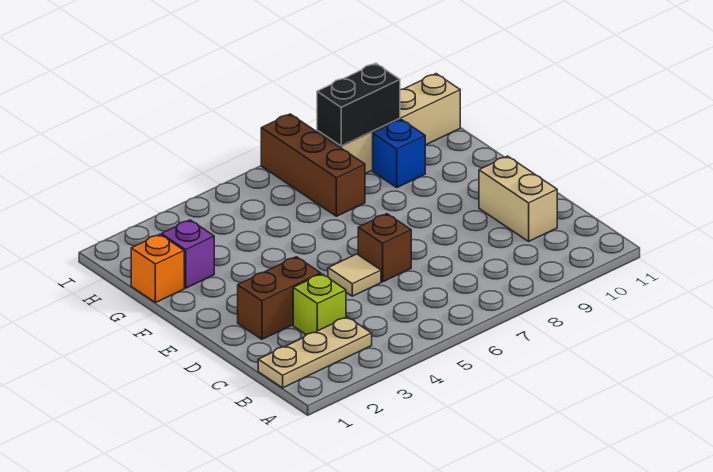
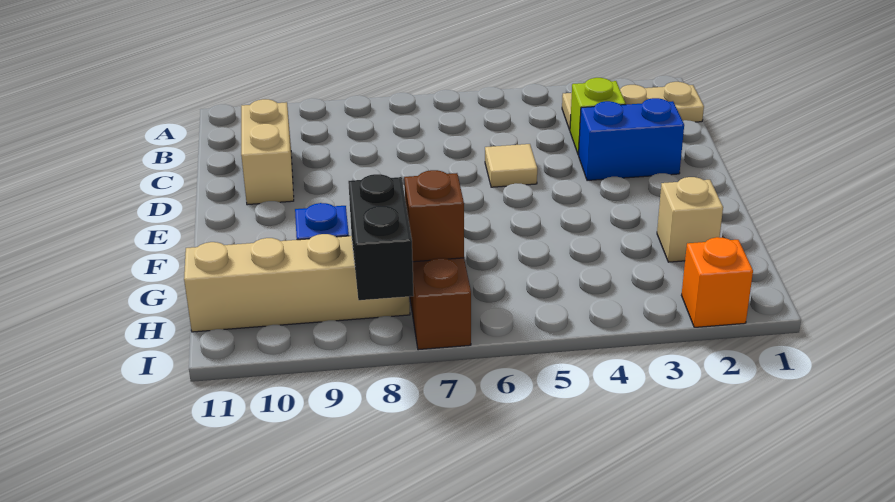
brown brick D2:D3 level 1 -> blue brick D2:D3 level 1
brown brick D6 level 1 -> brown brick H7 level 2
orange brick G1 level 1 -> orange brick I2 level 1
purple brick G2 level 1 -> tan brick G2 level 1
black brick H8:H9 level 2 -> black brick H8:I8 level 2

